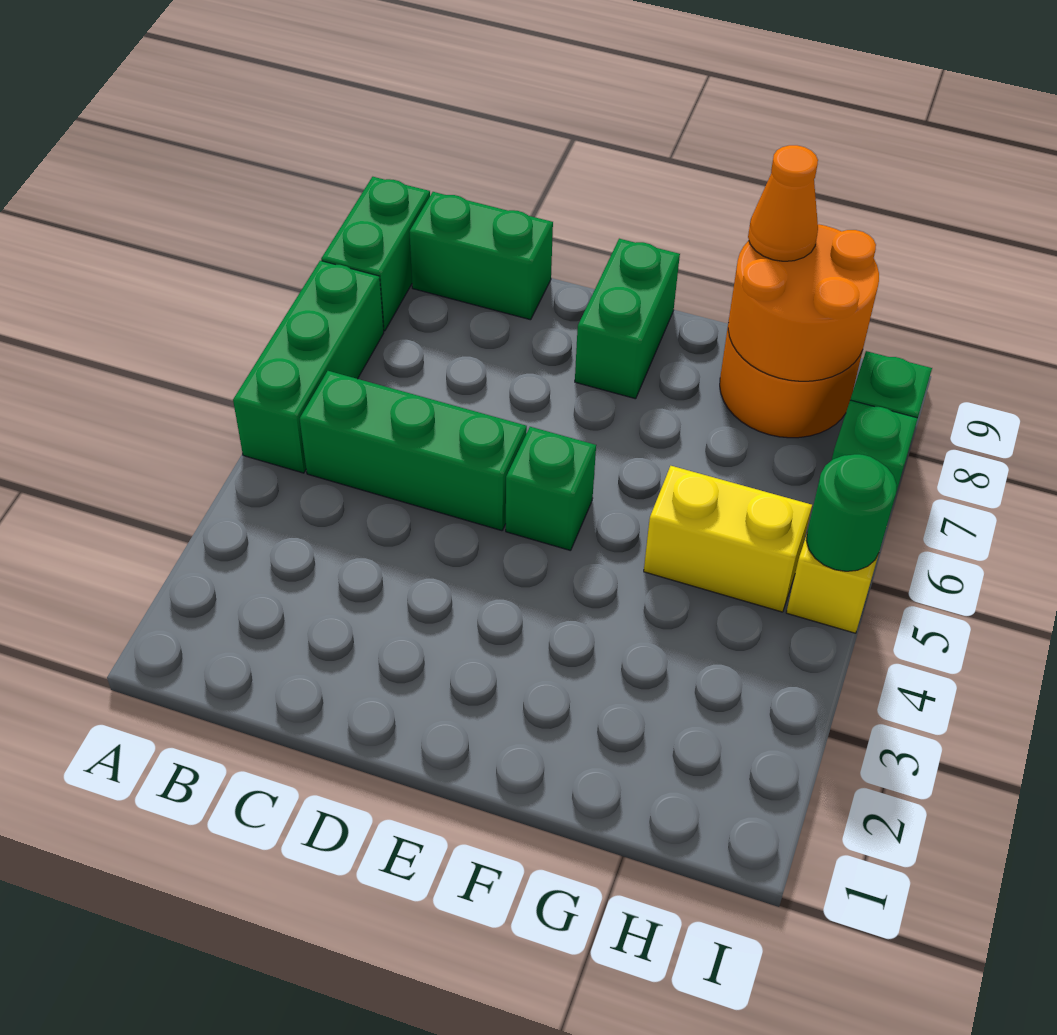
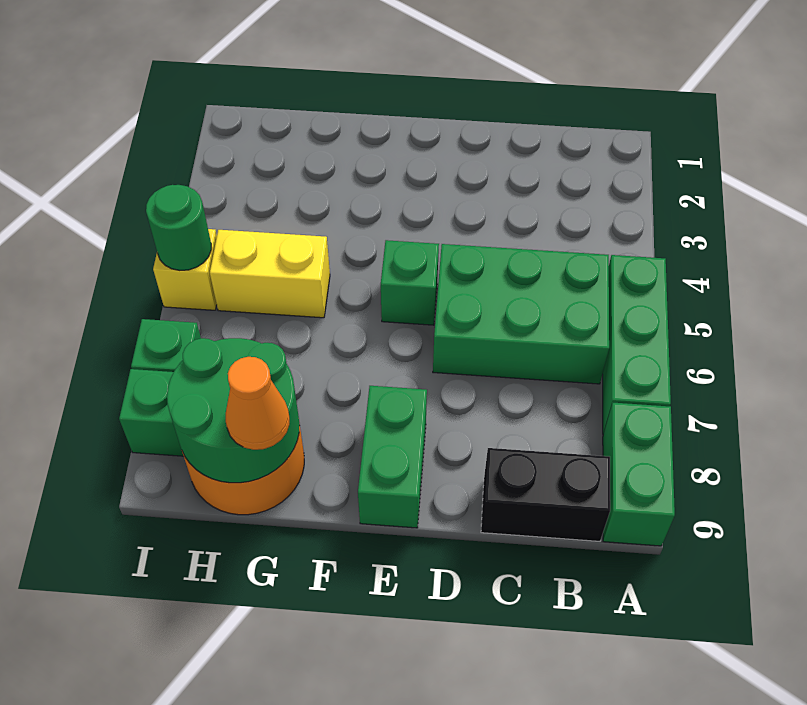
green brick B5:D5 level 1 -> green brick B5:D6 level 1
green brick B9:C9 level 1 -> black brick B9:C9 level 1
orange round brick G8:H9 level 2 -> green round brick G8:H9 level 2

